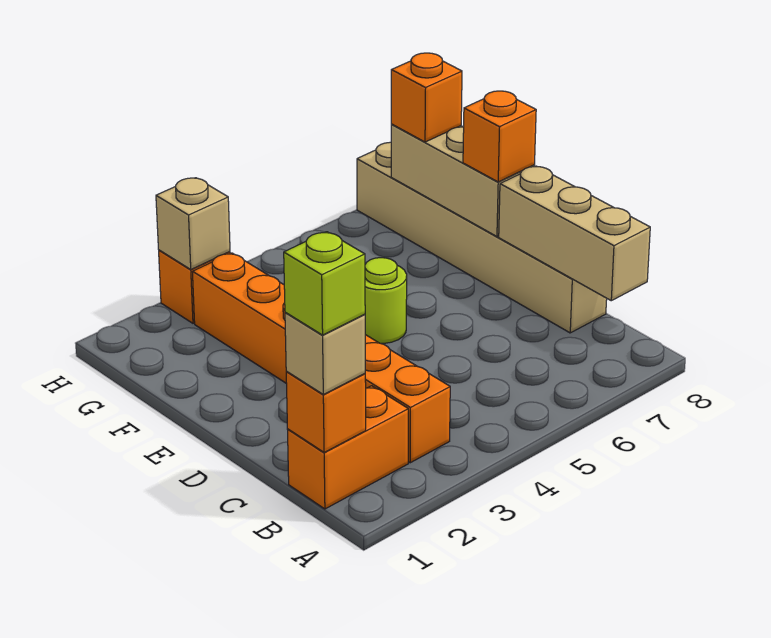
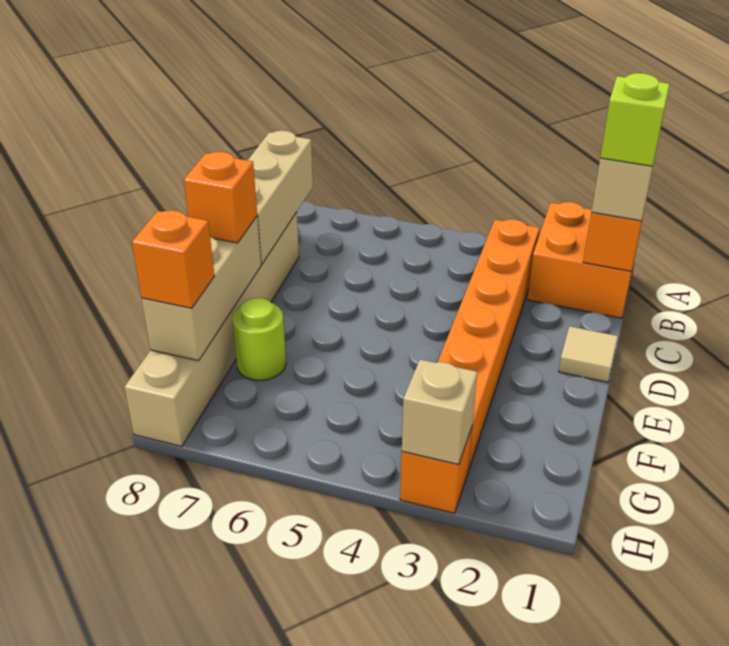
orange brick B1:B2 level 1 -> orange brick A1:B2 level 1
none -> tan tile D1 level 1
lime round brick E5 level 1 -> lime round brick F7 level 1

